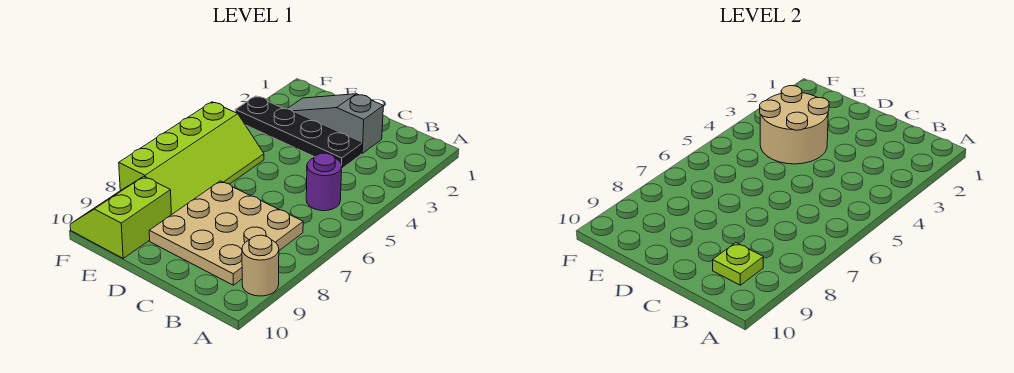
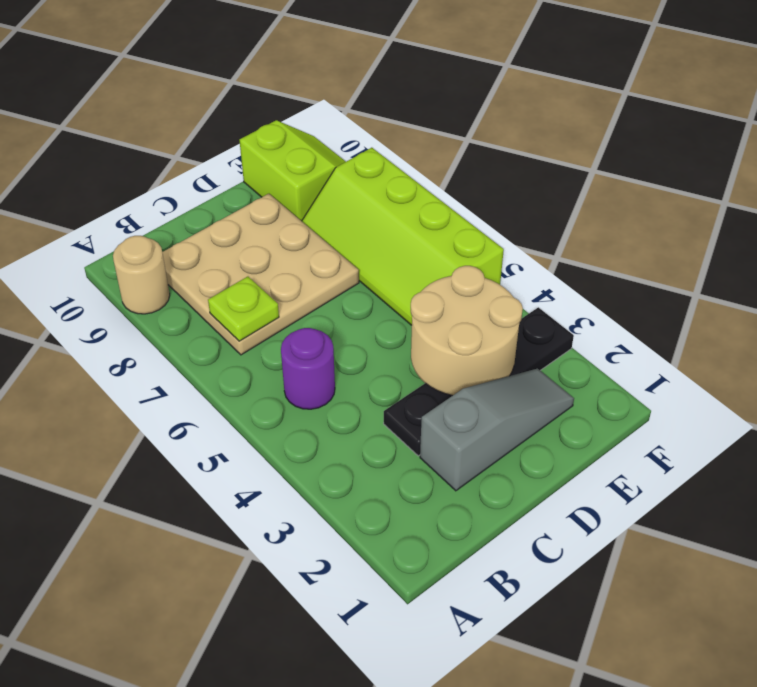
lime plate B9 level 2 -> lime plate B7 level 2

